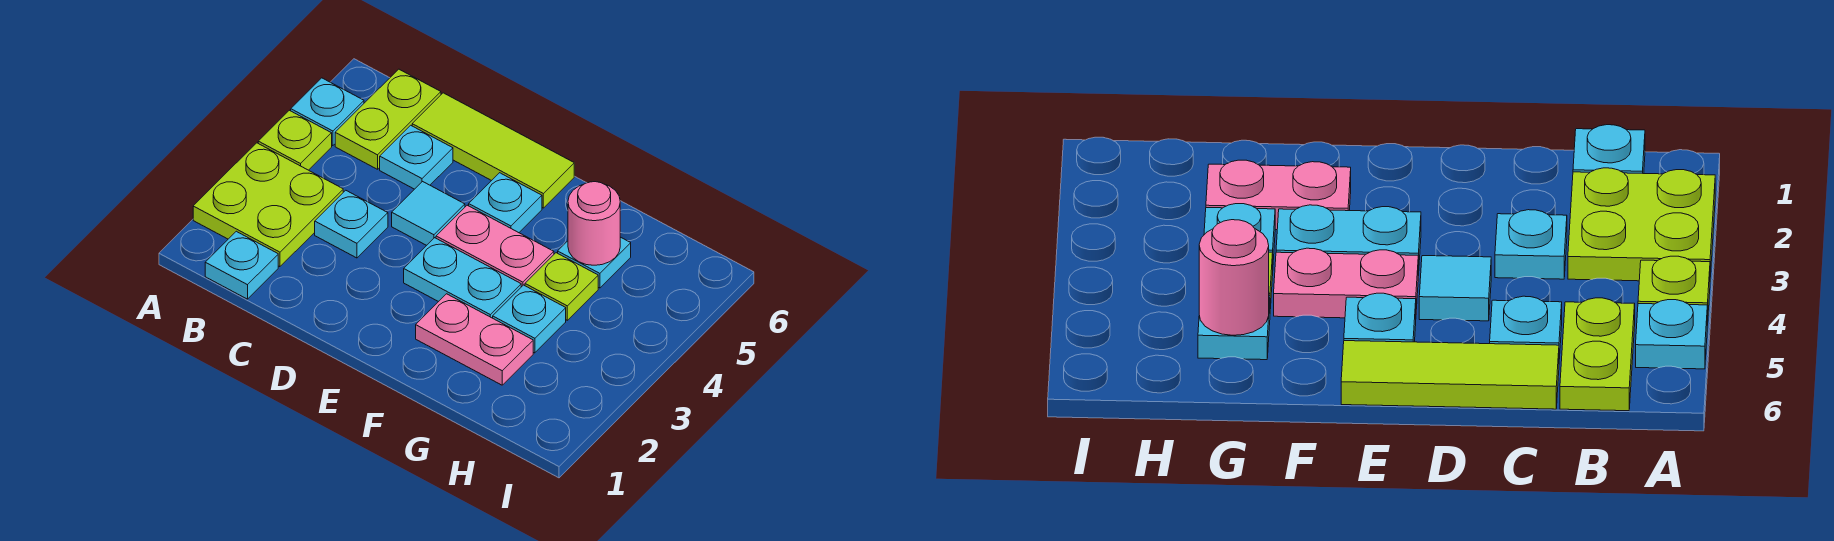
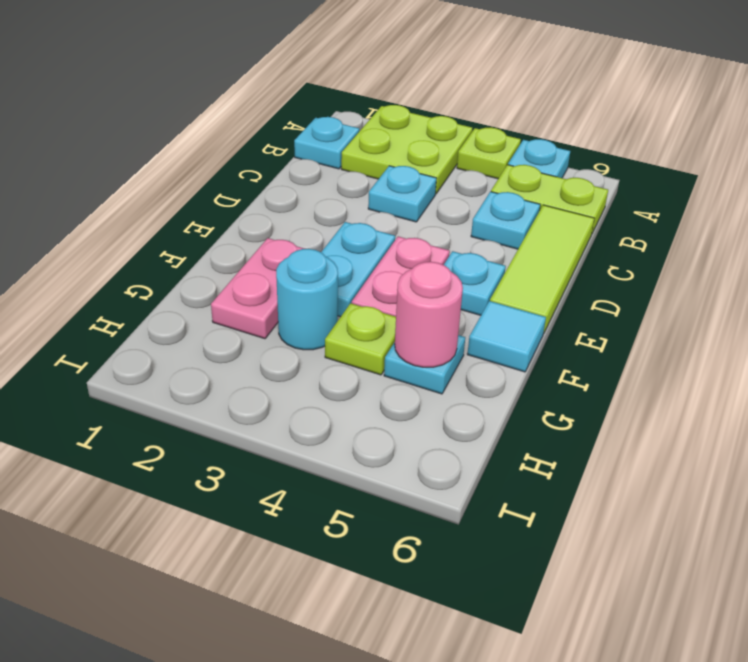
cyan tile D4 level 1 -> cyan tile F6 level 1
cyan plate G3 level 1 -> cyan round brick G3 level 1

